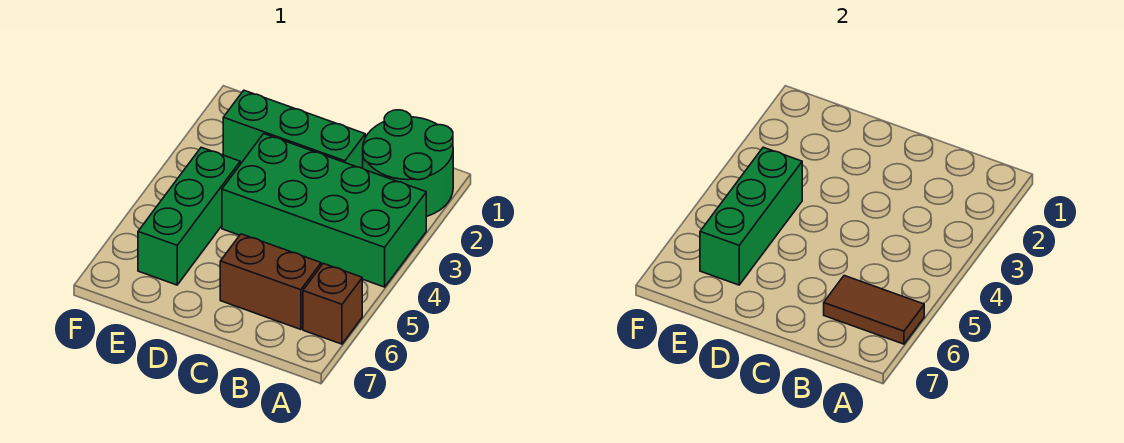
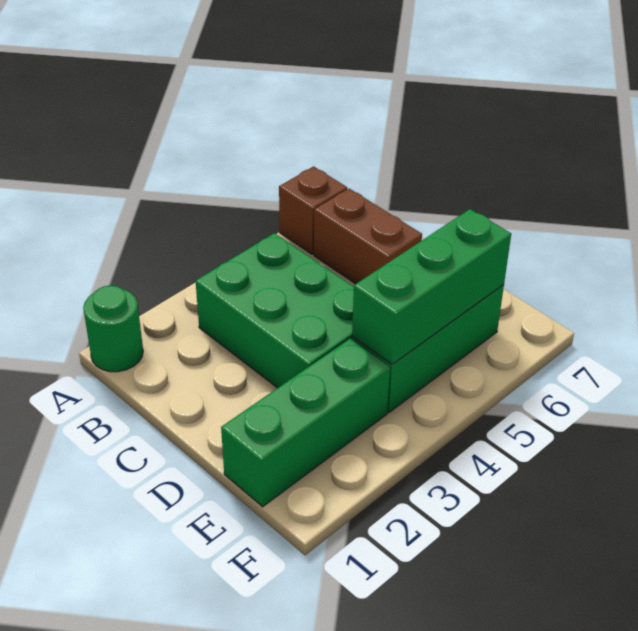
green round brick A1:B2 level 1 -> green round brick A1 level 1
green brick A3:D4 level 1 -> green brick B3:D4 level 1
brown tile A6:B6 level 2 -> none
green brick C2:E2 level 1 -> green brick E1:E3 level 1

